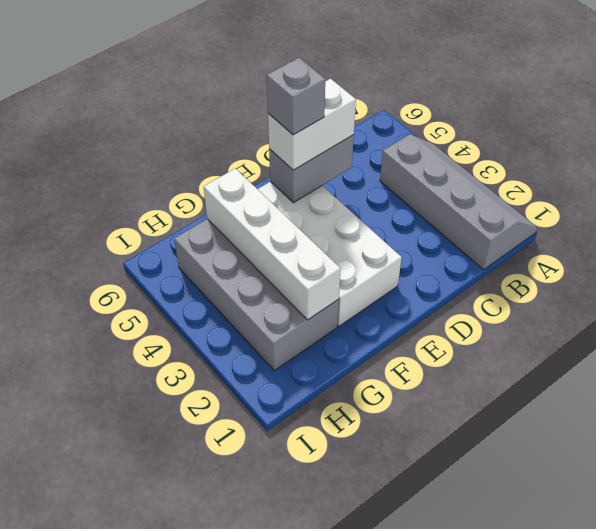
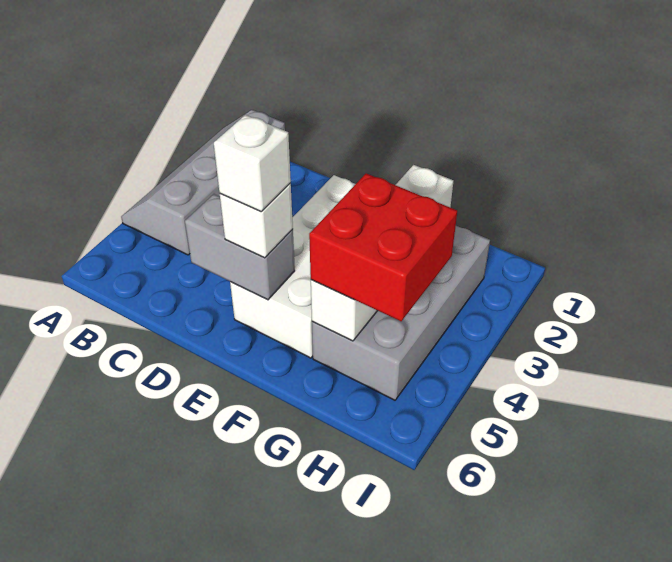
white brick D5:E5 level 3 -> white brick E5 level 3
grey brick E5 level 4 -> white brick E5 level 4
none -> red brick G4:H5 level 3

